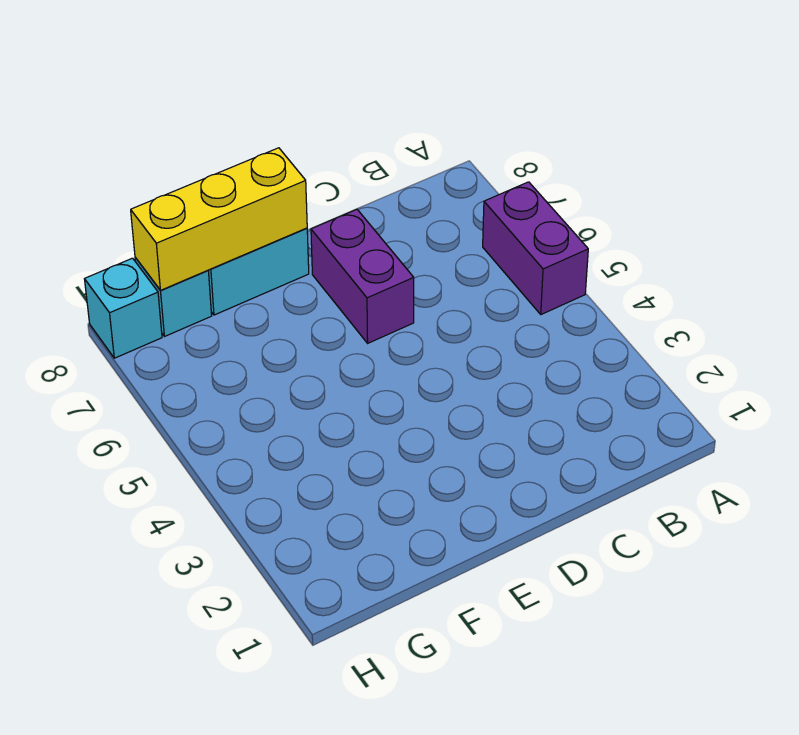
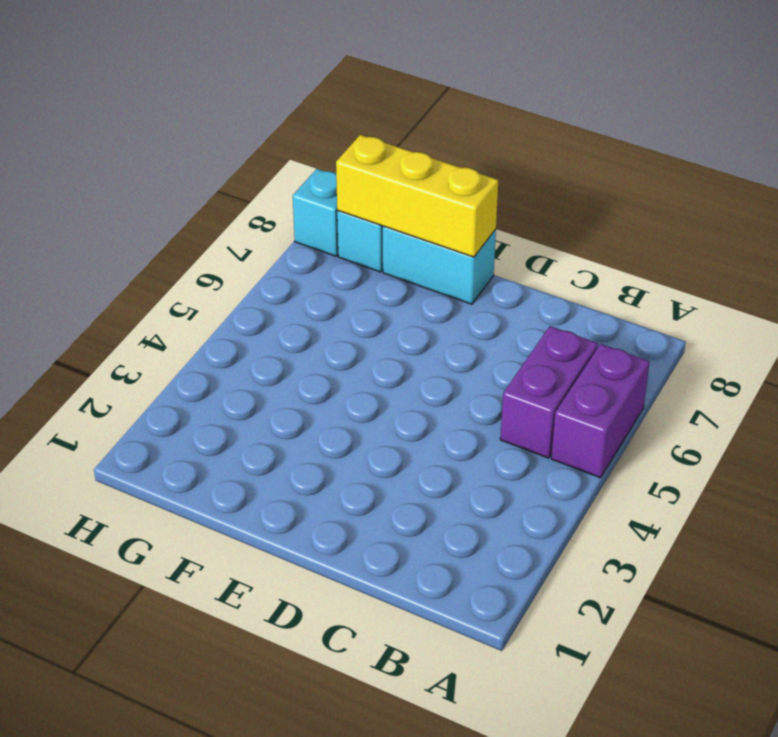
purple brick D6:D7 level 1 -> purple brick B5:B6 level 1

